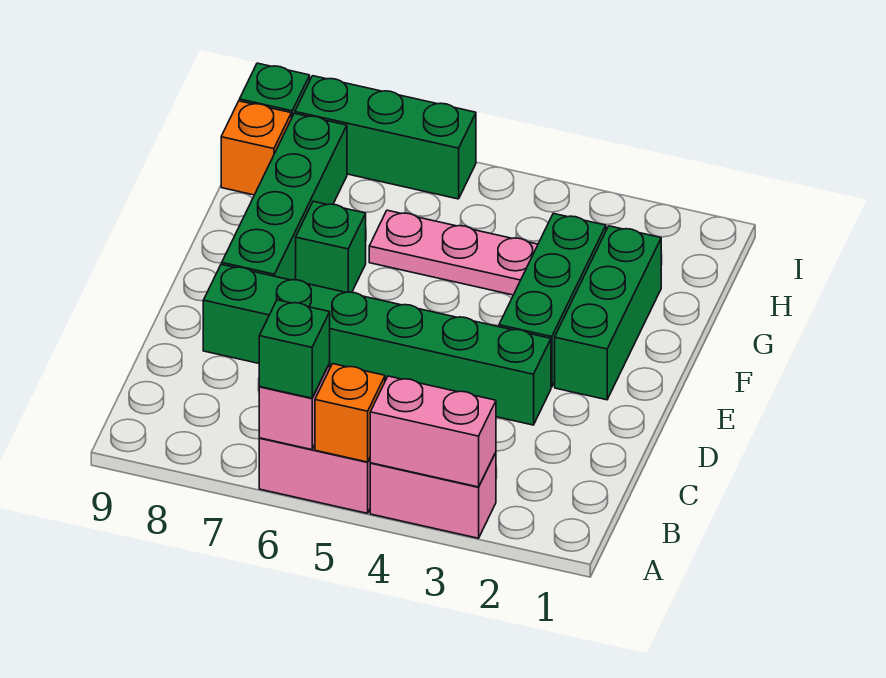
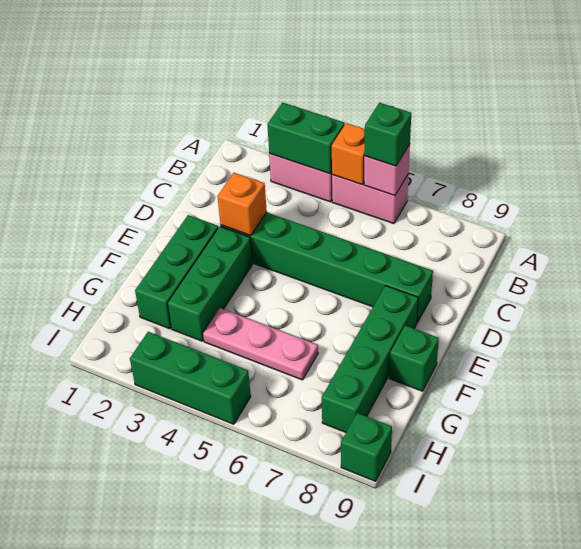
pink brick A3:A4 level 2 -> green brick A3:A4 level 2
green brick F7 level 1 -> green brick F9 level 1
orange brick H9 level 1 -> orange brick D3 level 2
green brick I6:I8 level 1 -> green brick I3:I5 level 1

